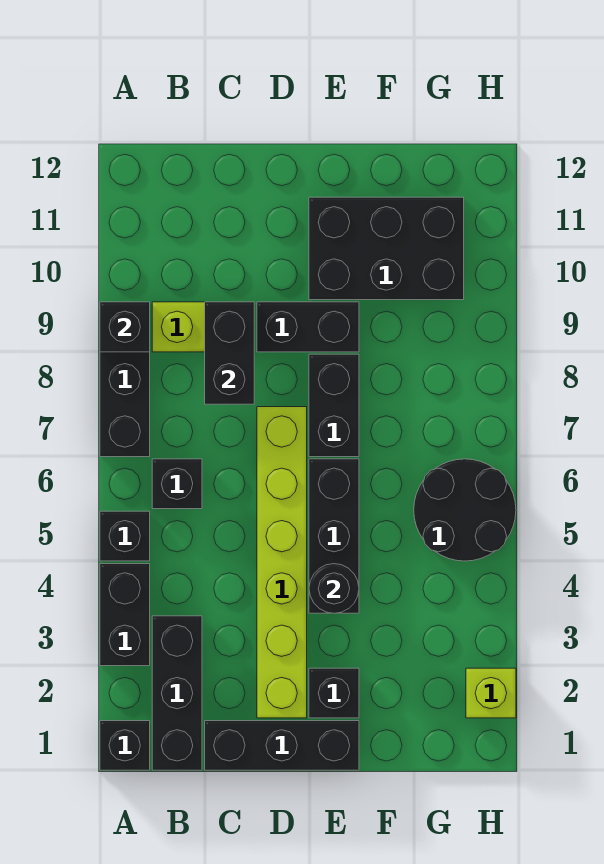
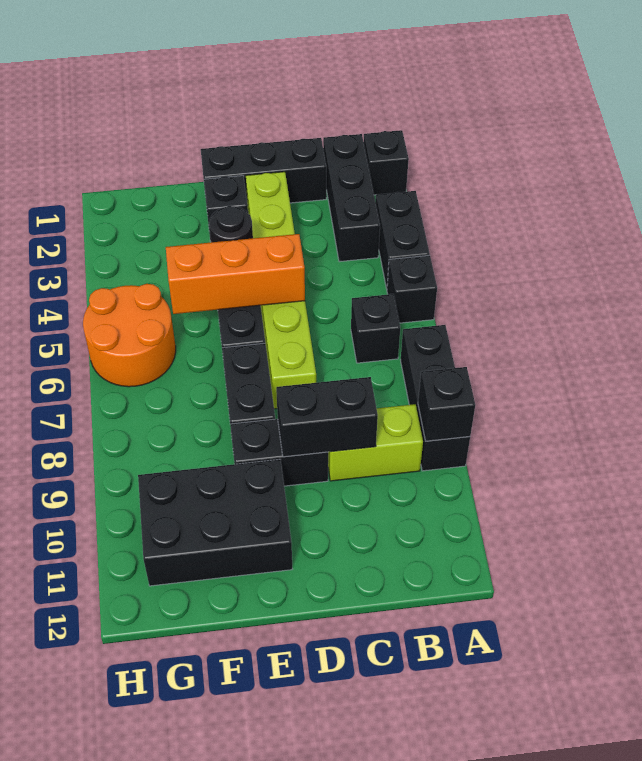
black brick C8:C9 level 2 -> black brick C9:D9 level 2
none -> orange brick D5:F5 level 2
black round brick G5:H6 level 1 -> orange round brick G5:H6 level 1
lime brick H2 level 1 -> none

